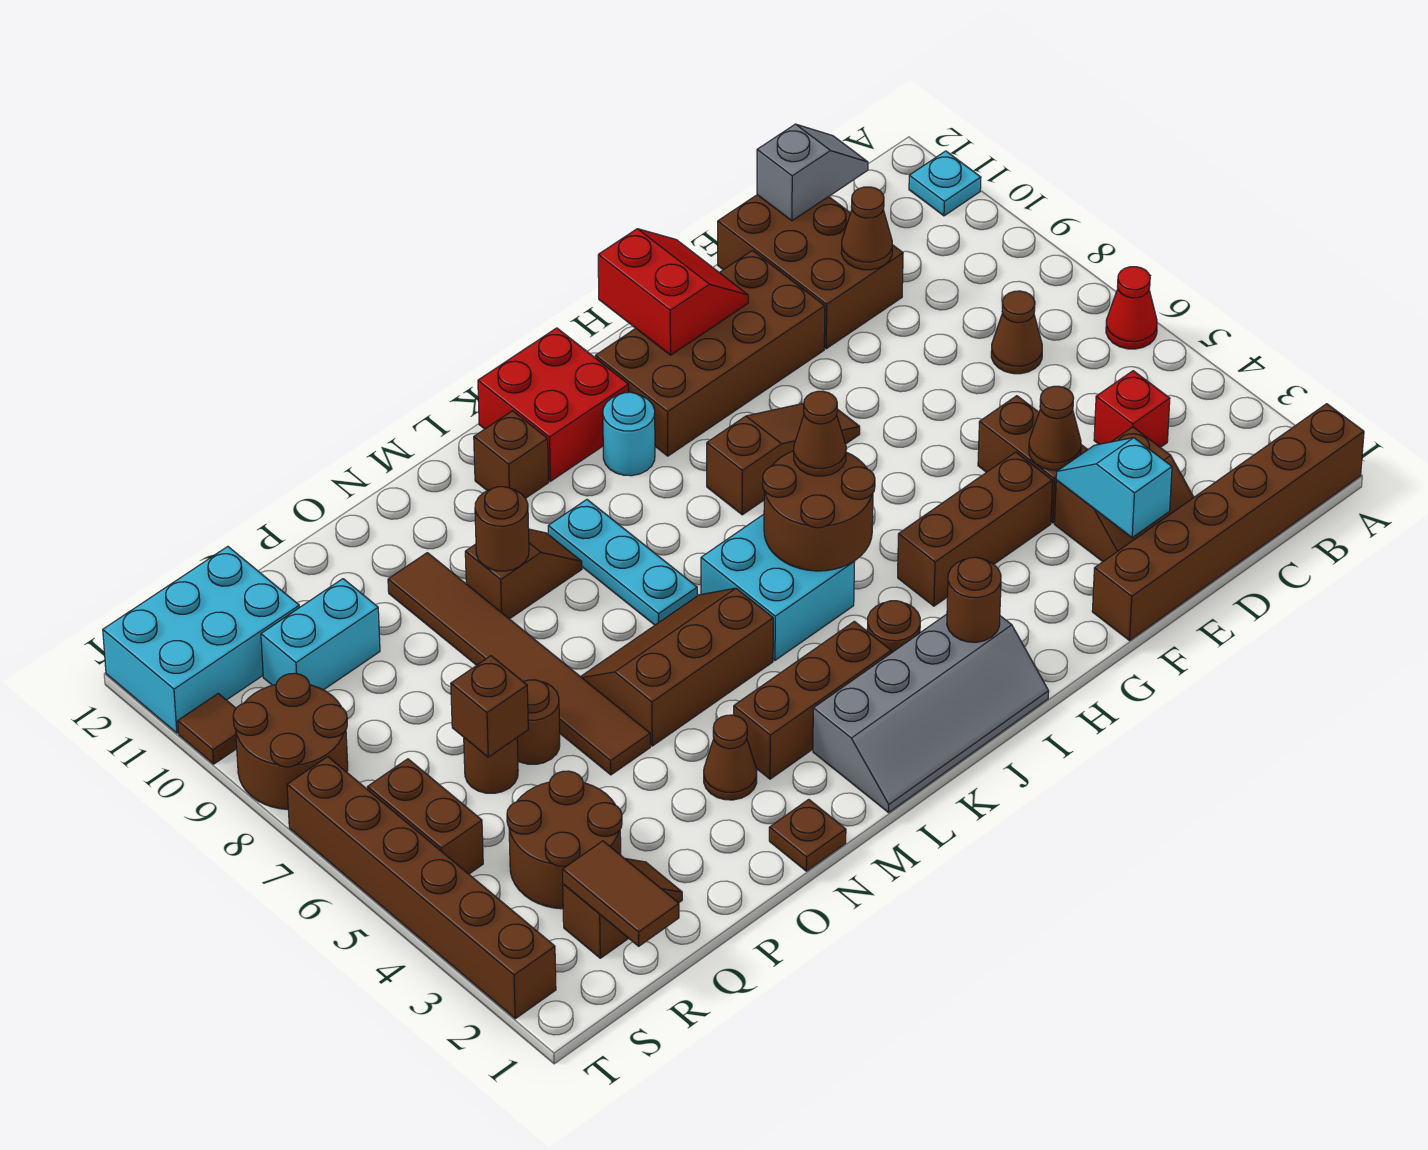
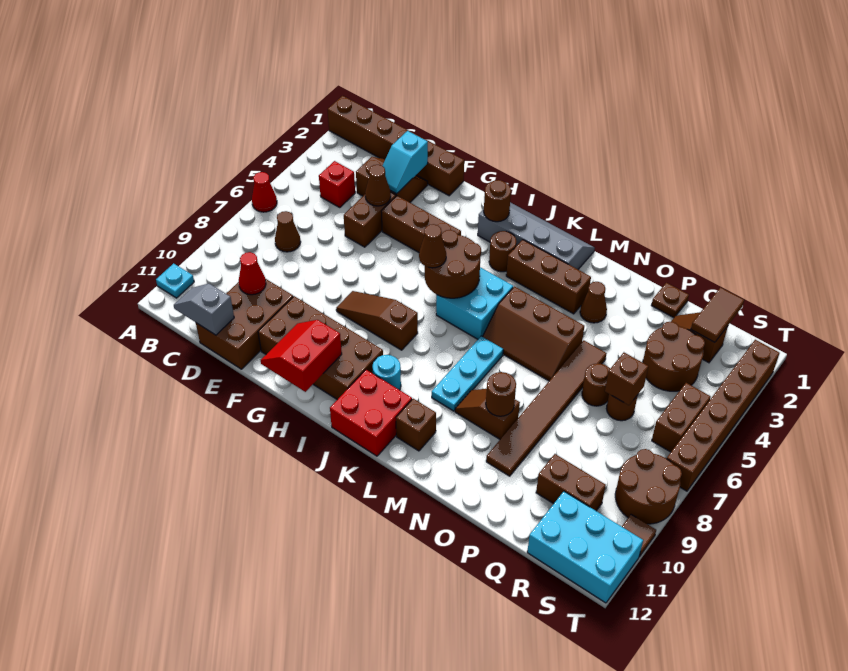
brown cone D10 level 2 -> red cone D10 level 2
brown plate N1 level 1 -> brown plate P1 level 1
cyan brick Q10:R10 level 1 -> brown brick Q10:R10 level 1

